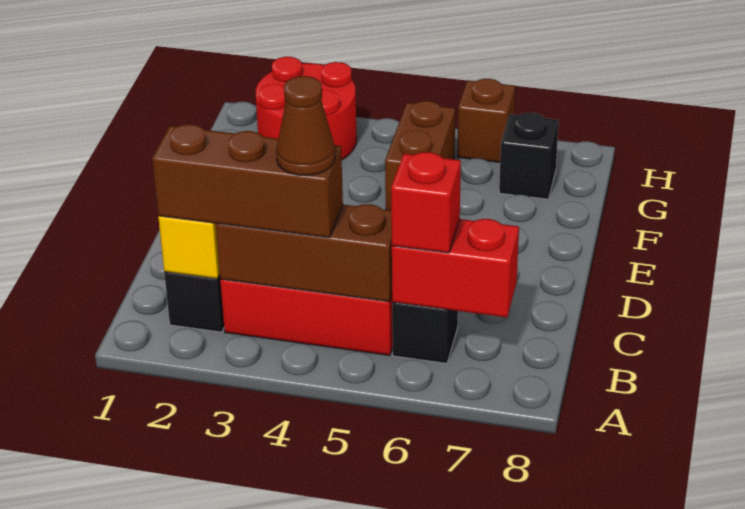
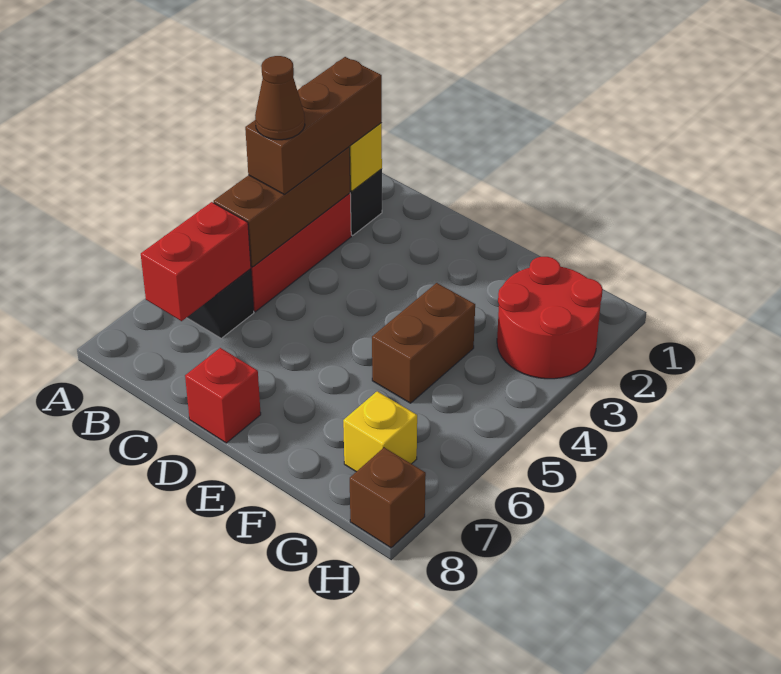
red brick B6 level 3 -> red brick D8 level 1
brown brick F5:G5 level 1 -> brown brick F4:F5 level 1
black brick G7 level 1 -> yellow brick G7 level 1
brown brick H6 level 1 -> brown brick H8 level 1

